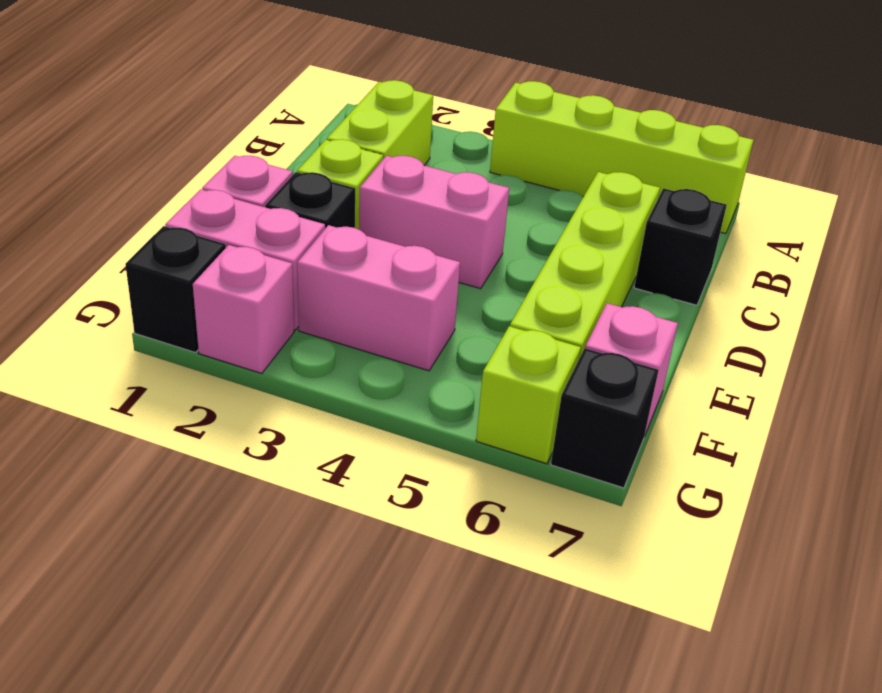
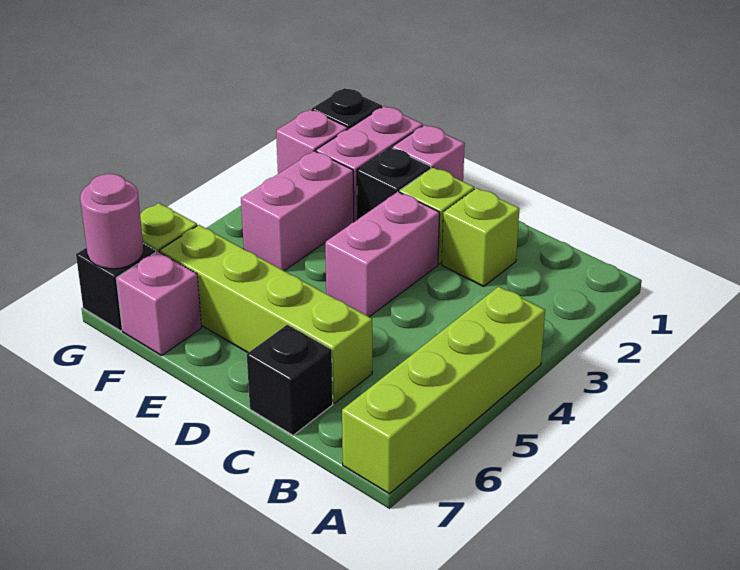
lime brick B2:C2 level 1 -> lime brick C2 level 1
none -> pink round brick G7 level 2

